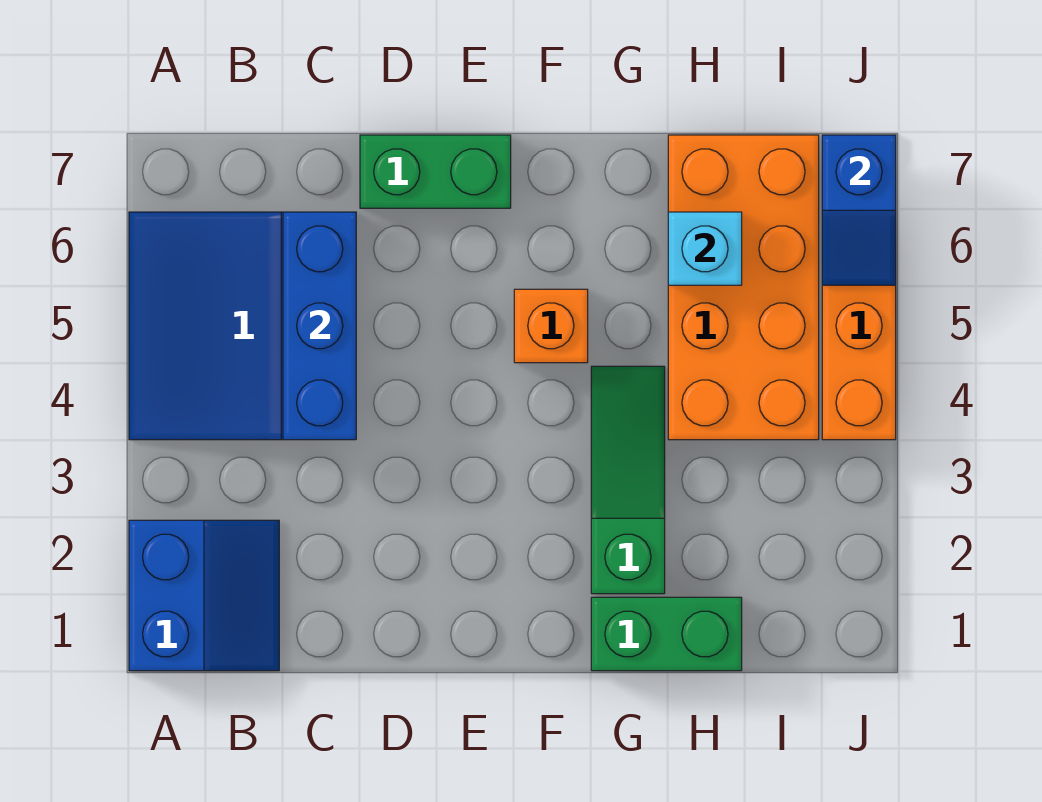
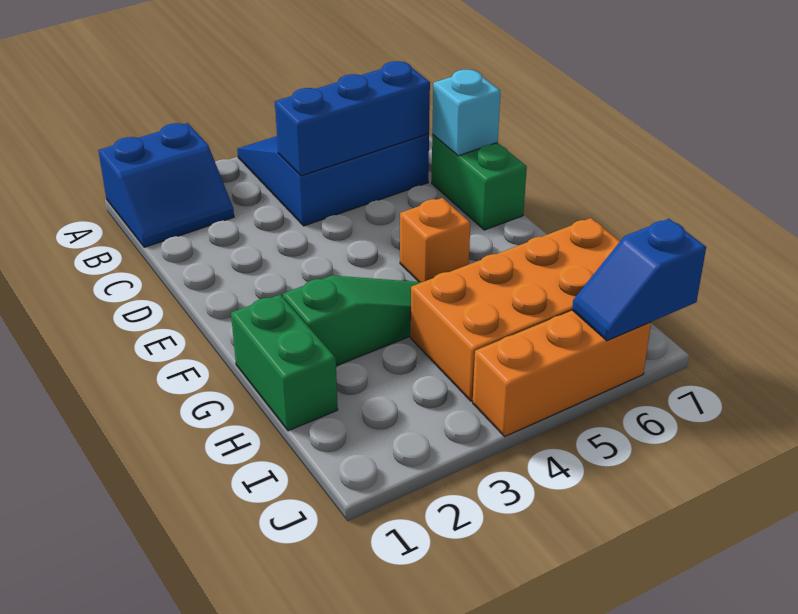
cyan brick H6 level 2 -> cyan brick D7 level 2

